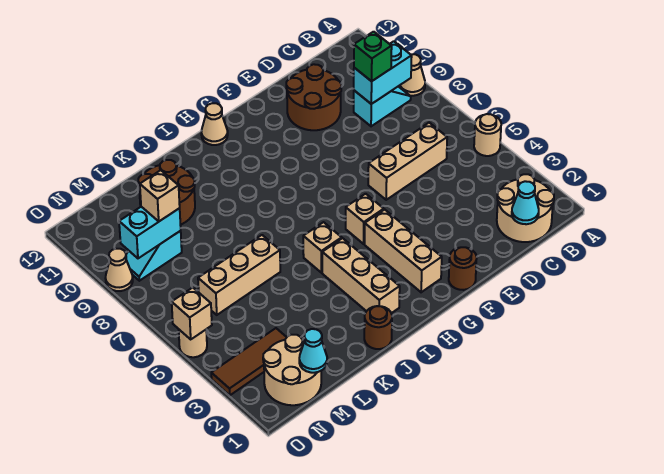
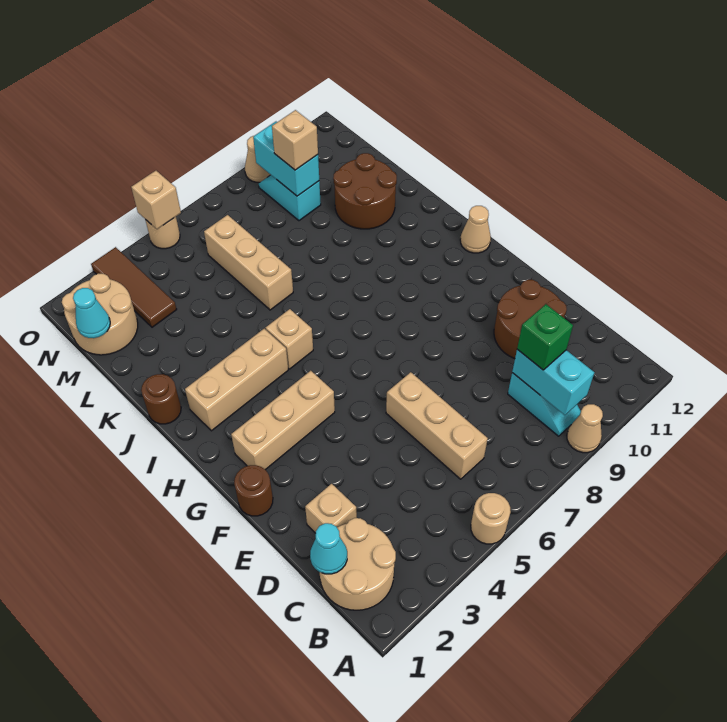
tan brick G5 level 1 -> tan brick D2 level 1

